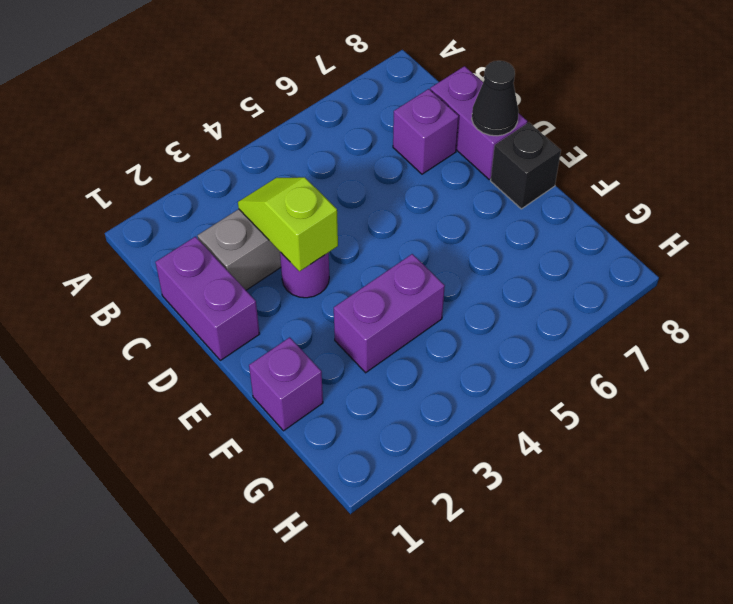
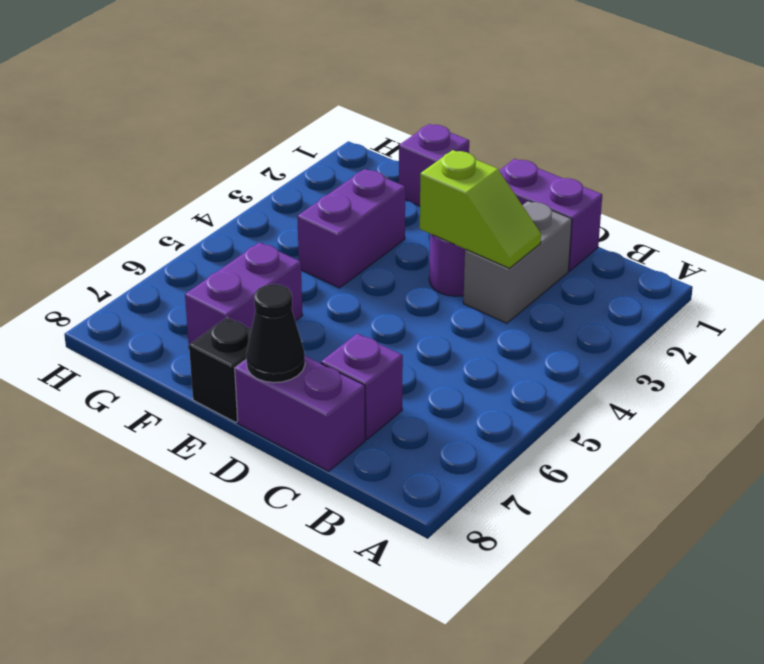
none -> purple brick F6:F7 level 1

